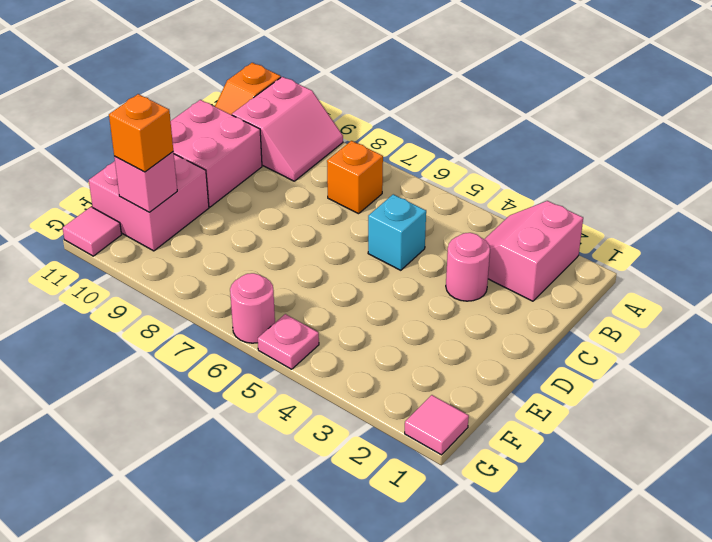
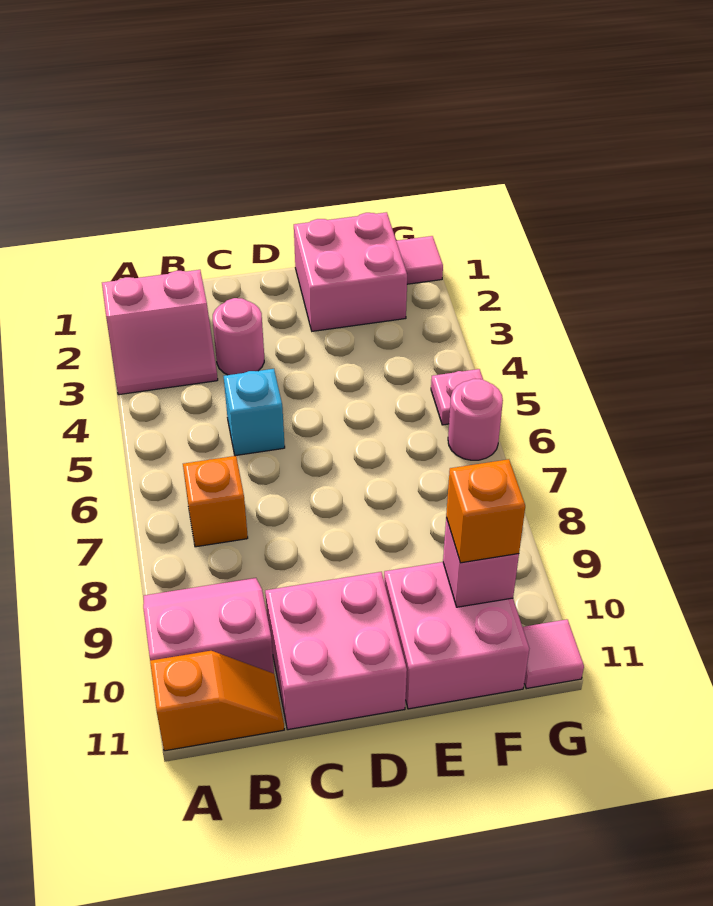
none -> pink brick E1:F2 level 1

